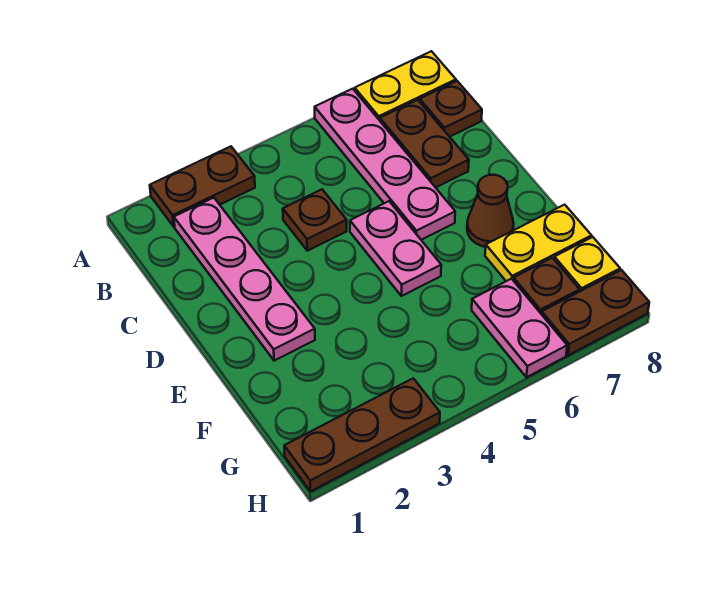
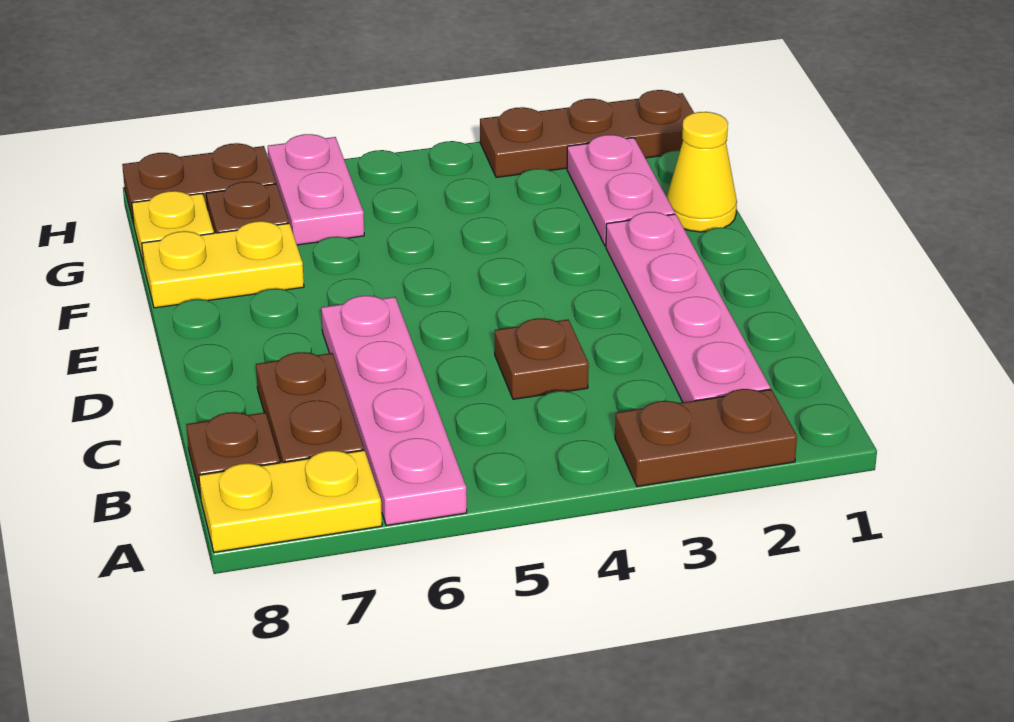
pink plate D5:E5 level 1 -> pink plate F2:G2 level 1
brown cone E7 level 1 -> none
none -> yellow cone F1 level 1

